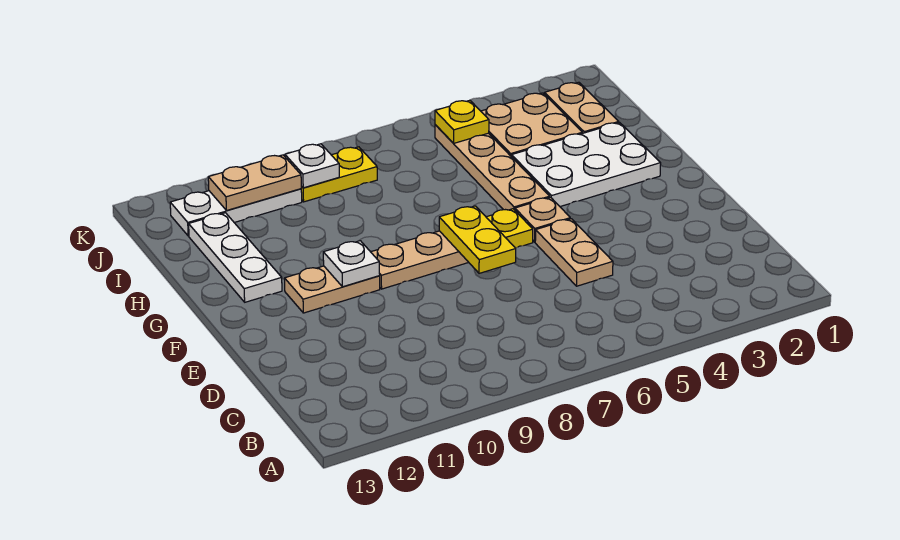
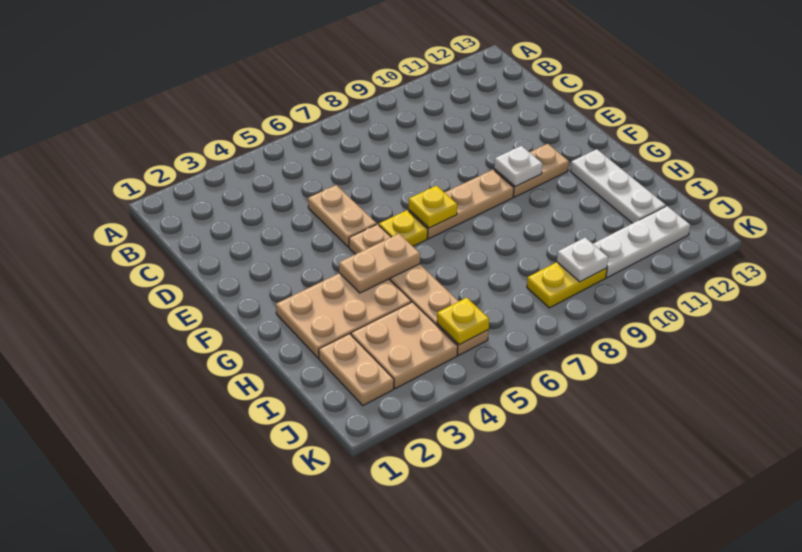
yellow plate E7:F7 level 2 -> yellow plate F7 level 2
white plate G2:H4 level 1 -> tan plate G2:H4 level 1
tan plate J10:J11 level 2 -> tan plate G4:G5 level 2

